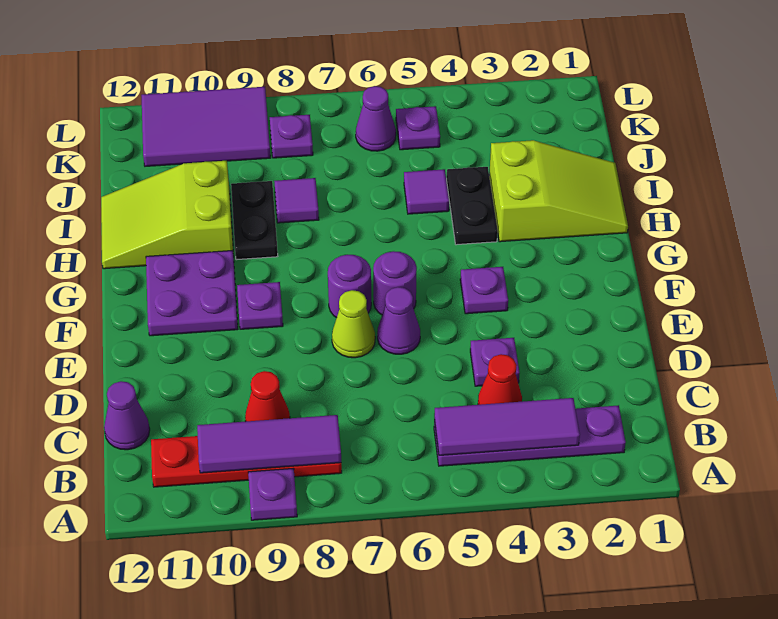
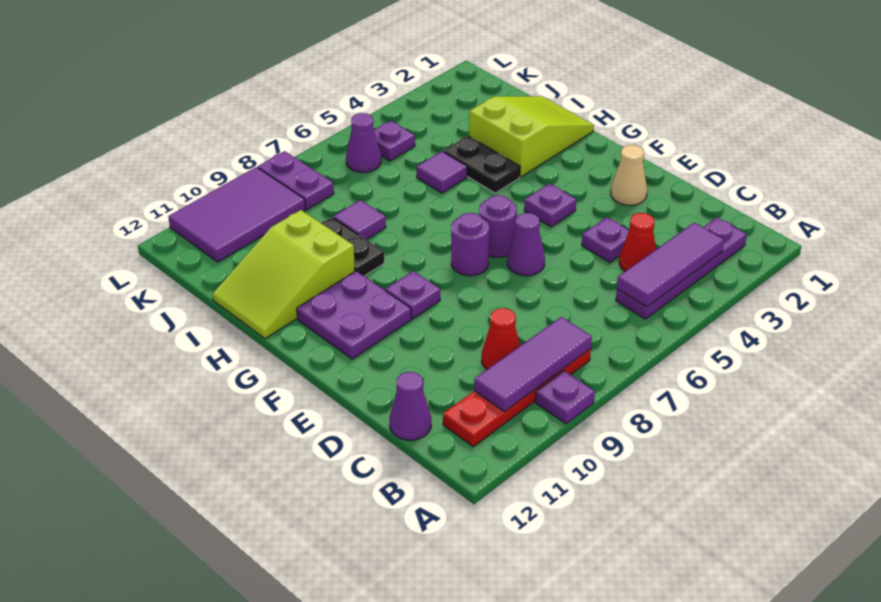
none -> tan cone E2 level 1
lime cone E7 level 1 -> none
purple plate K8 level 1 -> purple plate K8:L8 level 1

